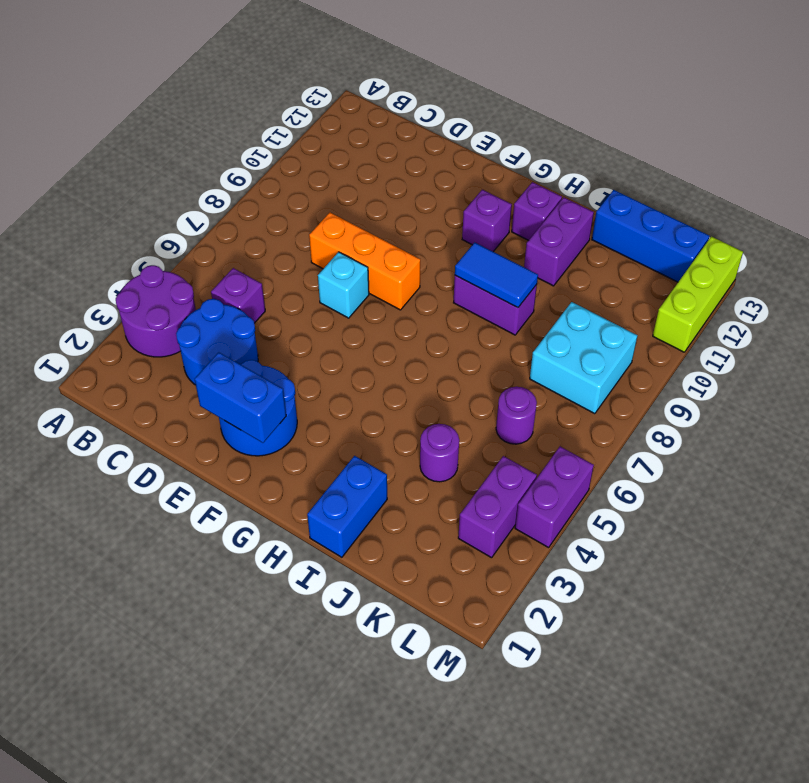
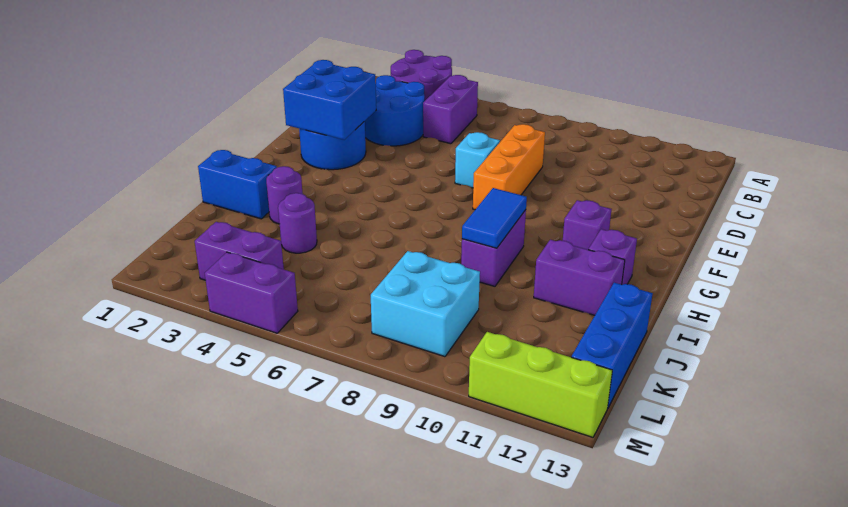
purple brick C5 level 1 -> purple brick B5:C5 level 1
blue brick E2:F2 level 2 -> blue brick E2:F3 level 2
purple round brick K6 level 1 -> purple round brick I3 level 1

